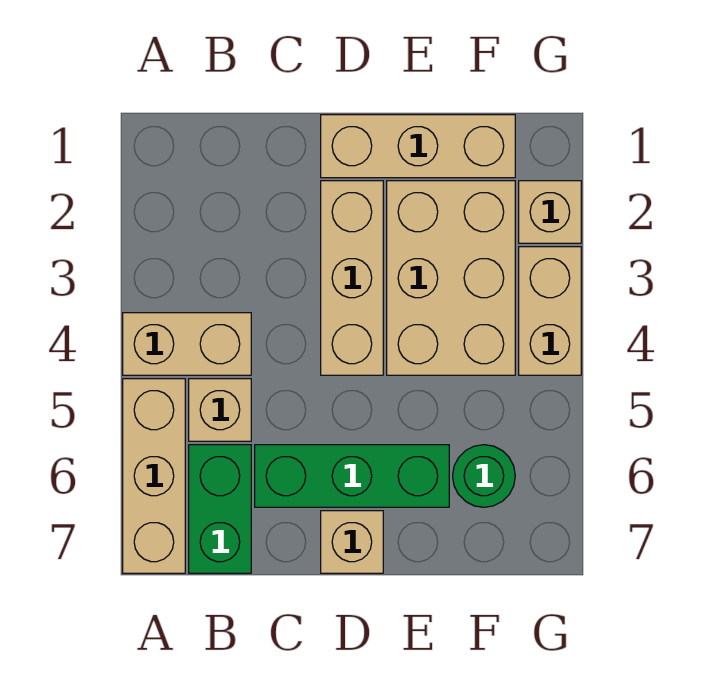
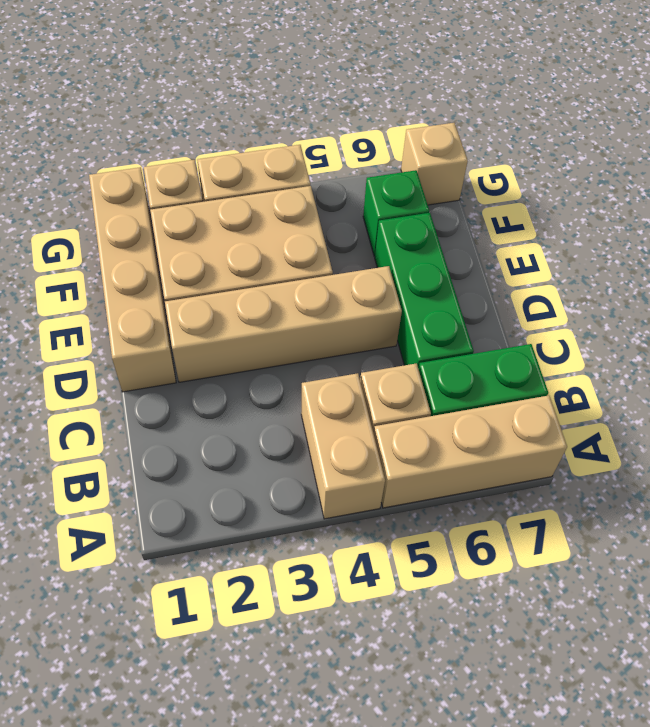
tan brick D1:F1 level 1 -> tan brick D1:G1 level 1
tan brick D2:D4 level 1 -> tan brick D2:D5 level 1
tan brick D7 level 1 -> tan brick G7 level 1
green round brick F6 level 1 -> green brick F6 level 1

